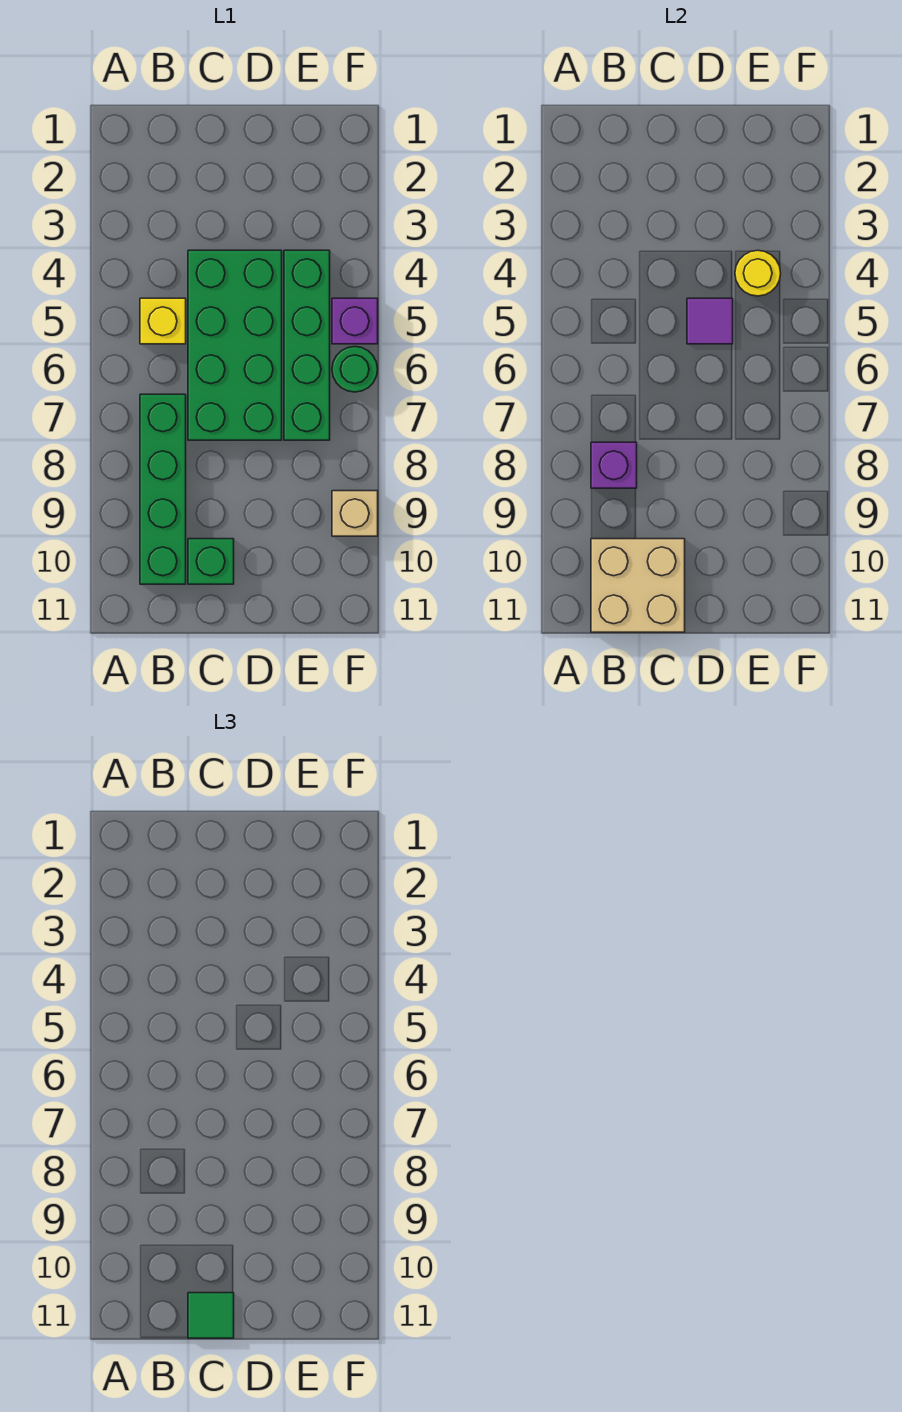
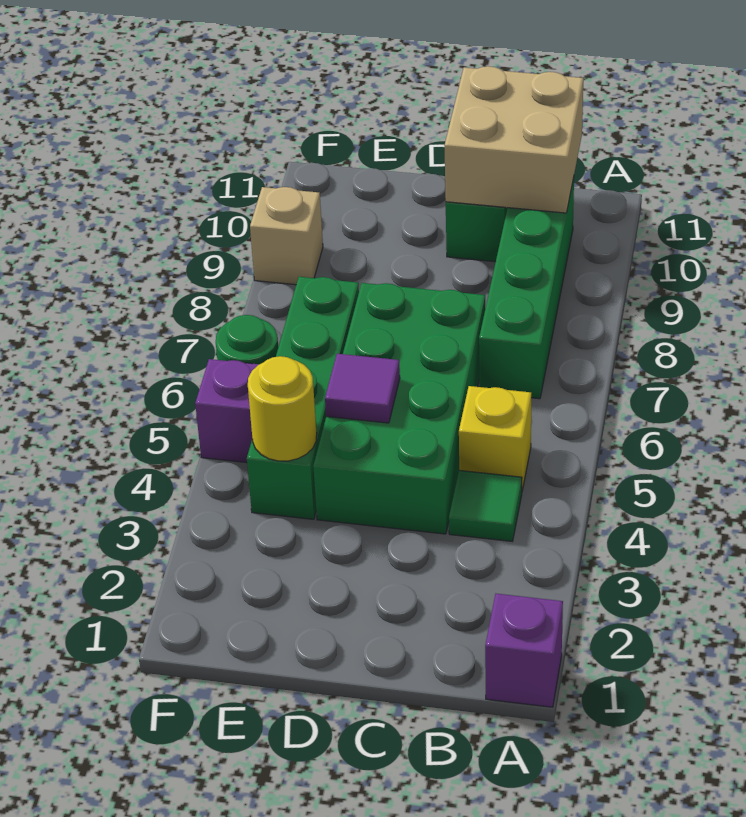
purple brick B8 level 2 -> purple brick A1 level 1
green tile C11 level 3 -> green tile B4 level 1

